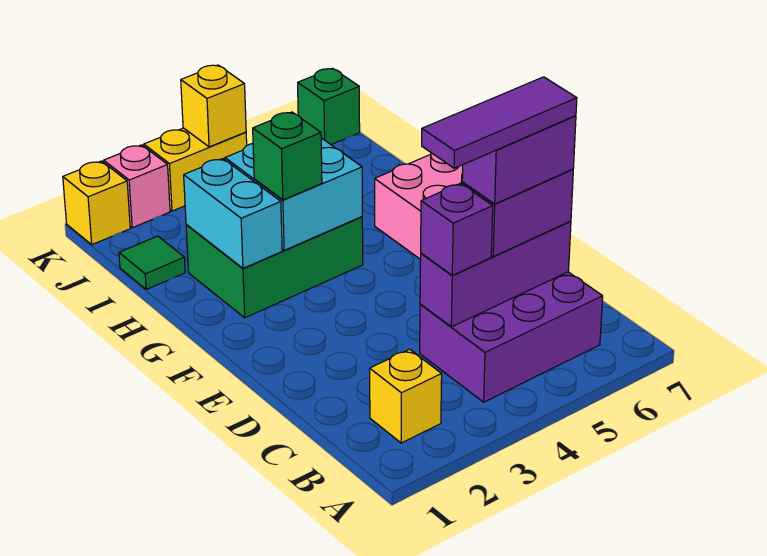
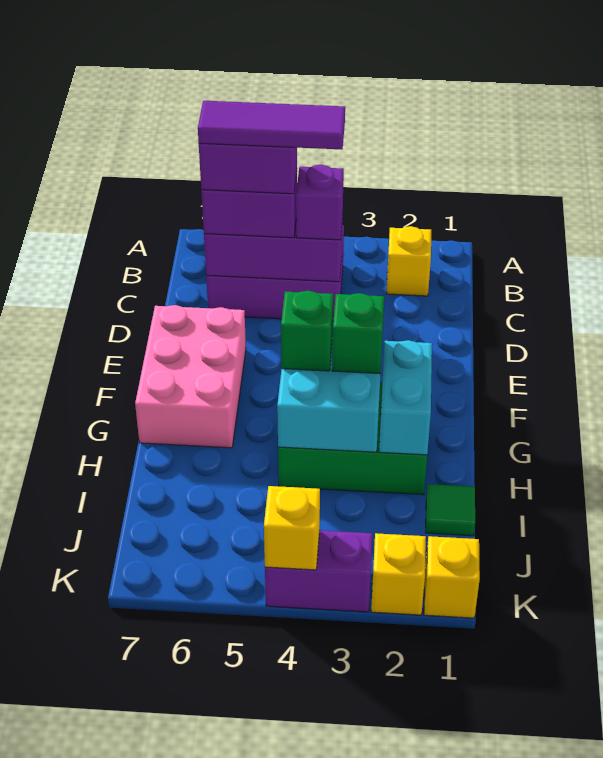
pink brick K2 level 1 -> yellow brick K2 level 1
yellow brick K3:K4 level 1 -> purple brick K3:K4 level 1
green brick K7 level 1 -> green brick G4 level 3

